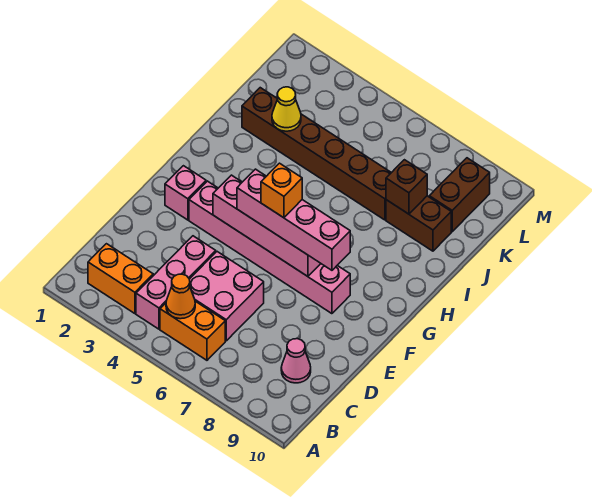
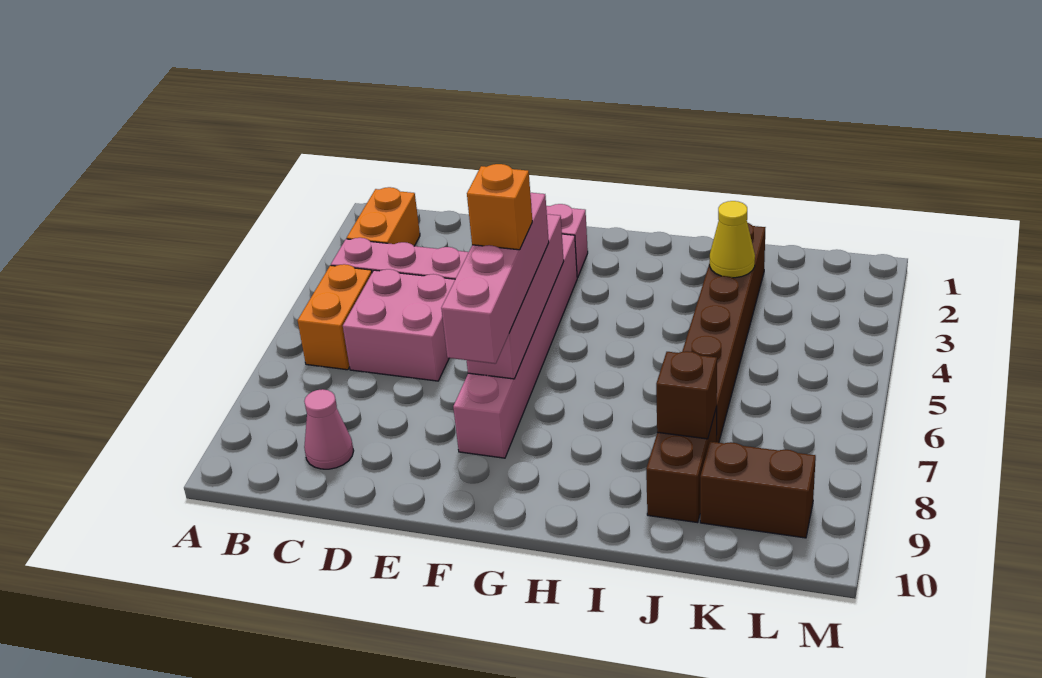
orange cone B5 level 2 -> none

